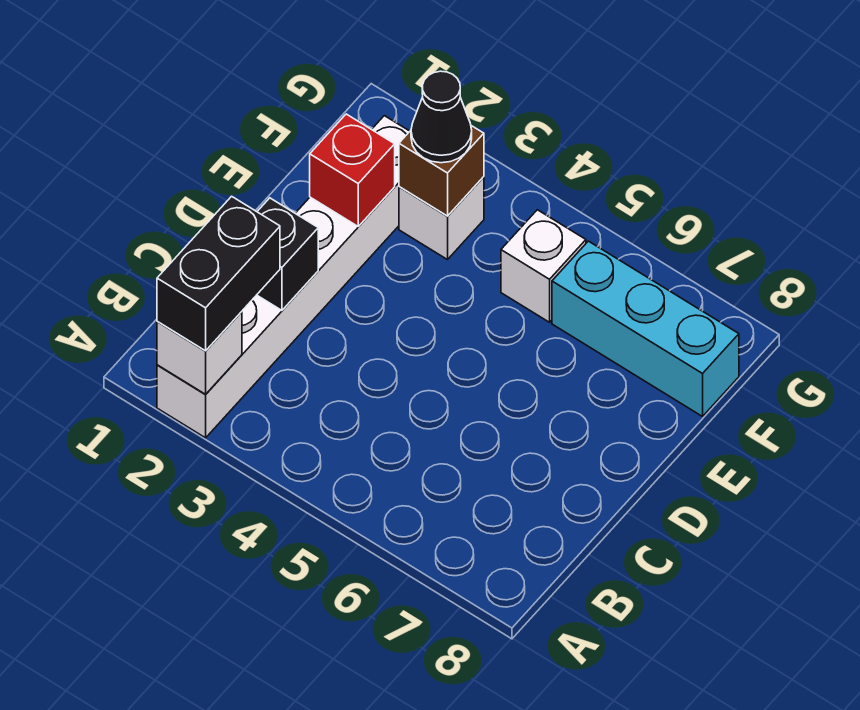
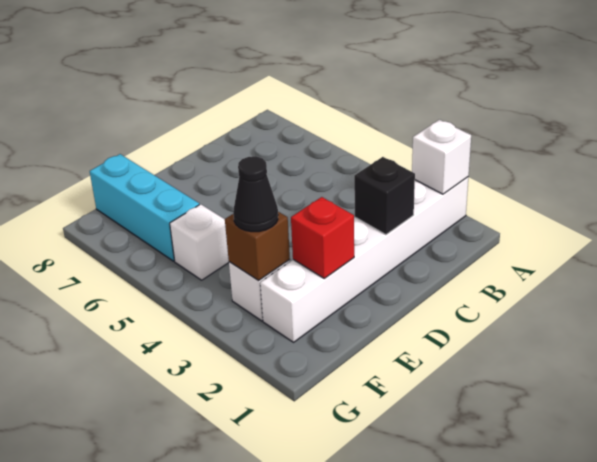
black brick A2:B2 level 3 -> none

